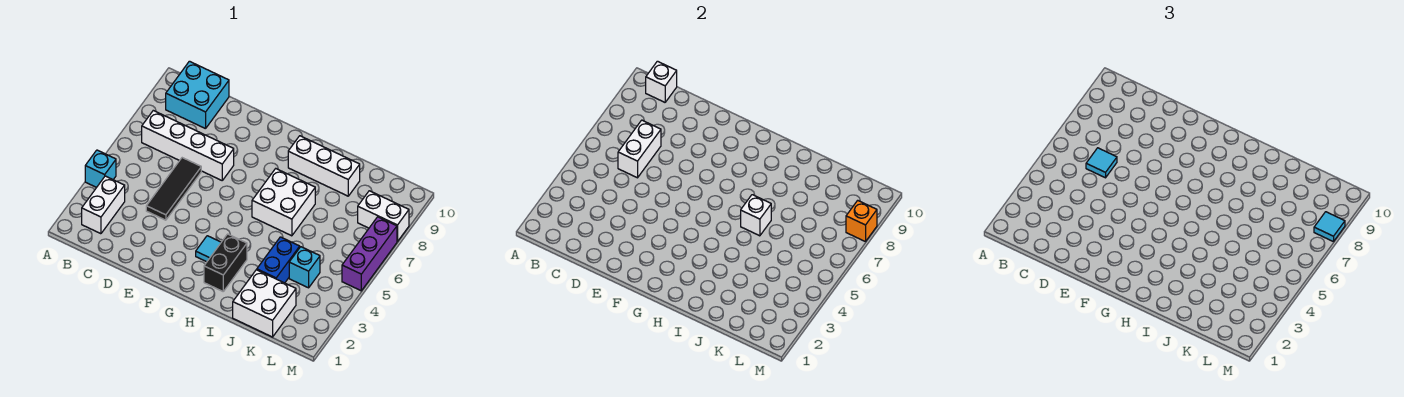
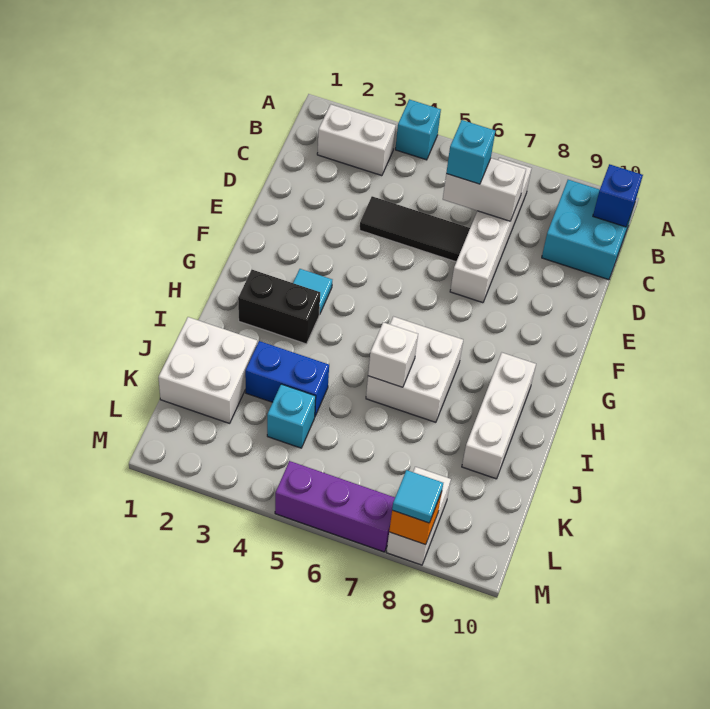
white brick B10 level 2 -> blue brick B10 level 2
cyan tile C6 level 3 -> cyan brick C6 level 3

